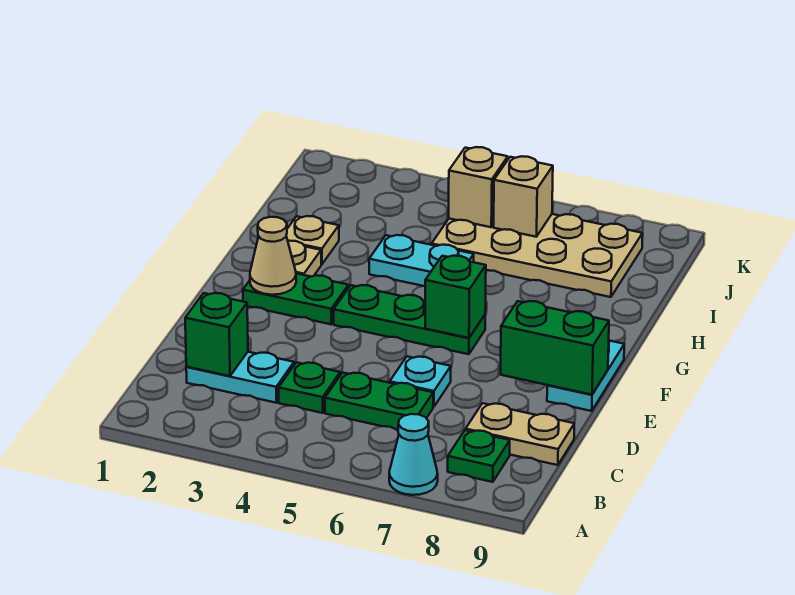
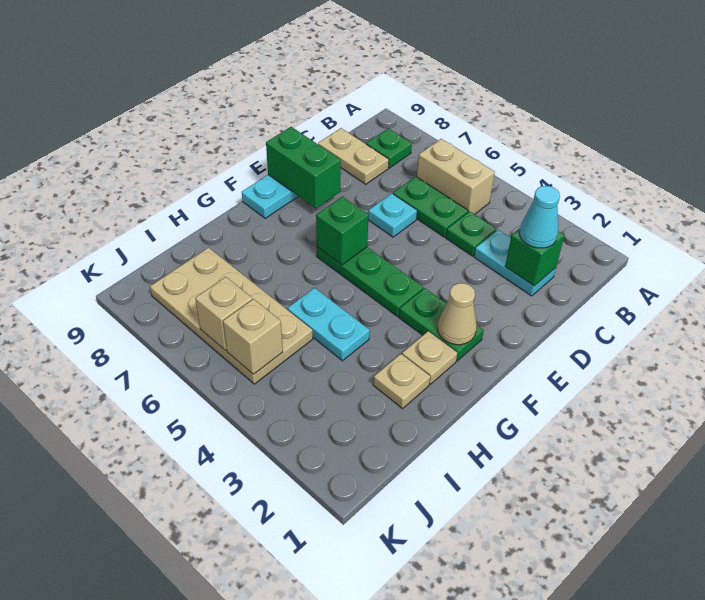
cyan cone A7 level 1 -> cyan cone C2 level 3
none -> tan brick B5:B6 level 1

